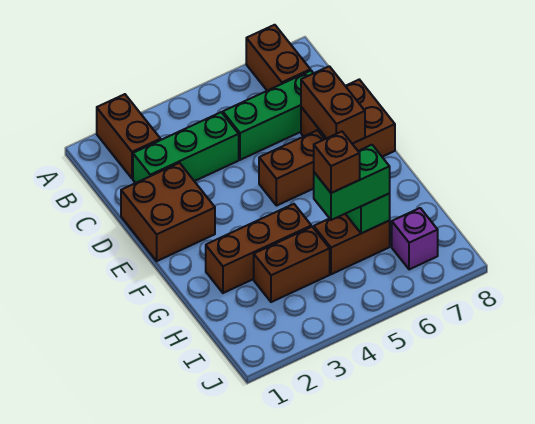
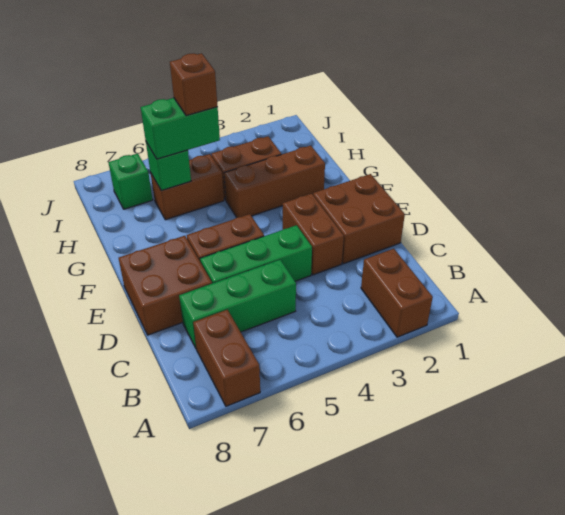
green brick C2:C4 level 1 -> green brick D4:D6 level 1
brown brick D7:E7 level 2 -> brown brick D3:E3 level 1
purple brick I7 level 1 -> green brick I7 level 1

